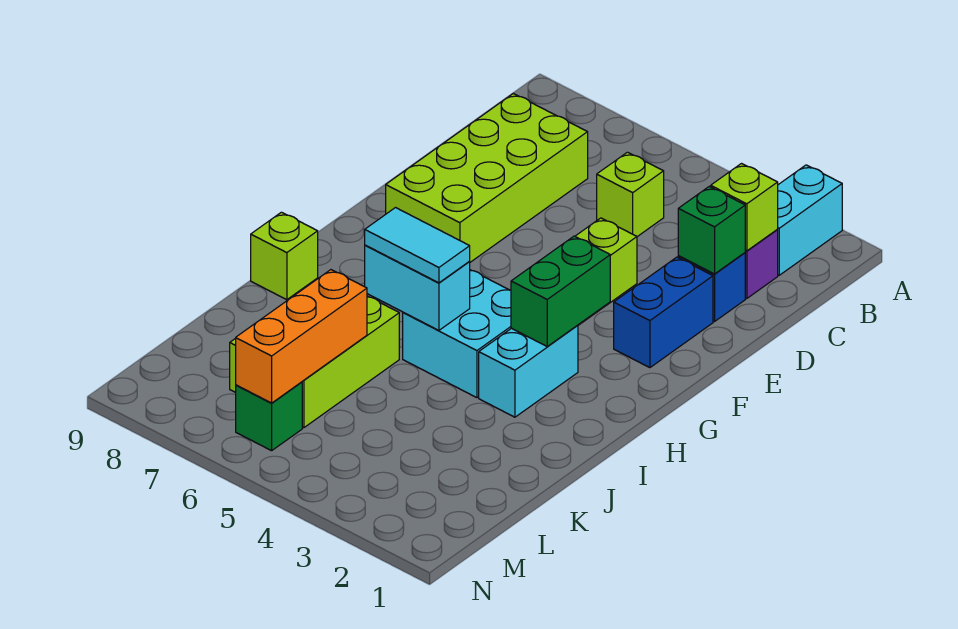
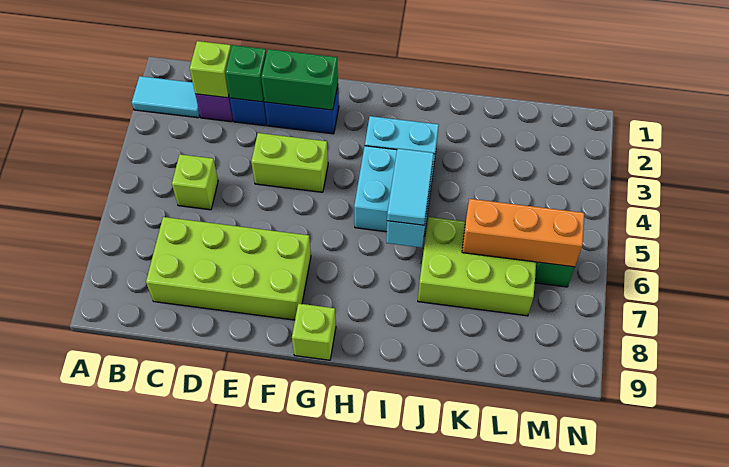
cyan brick A2:B2 level 1 -> cyan tile A2:B2 level 1
green brick G3:H3 level 2 -> green brick E2:F2 level 2
lime brick I9 level 1 -> lime brick G9 level 1

